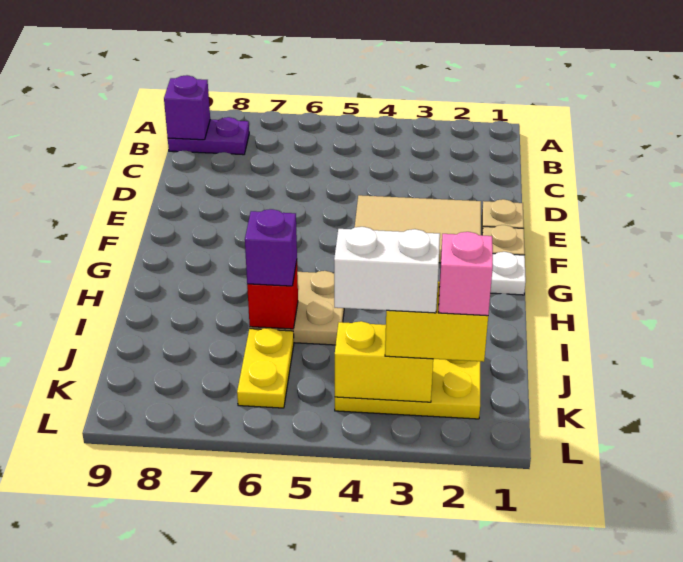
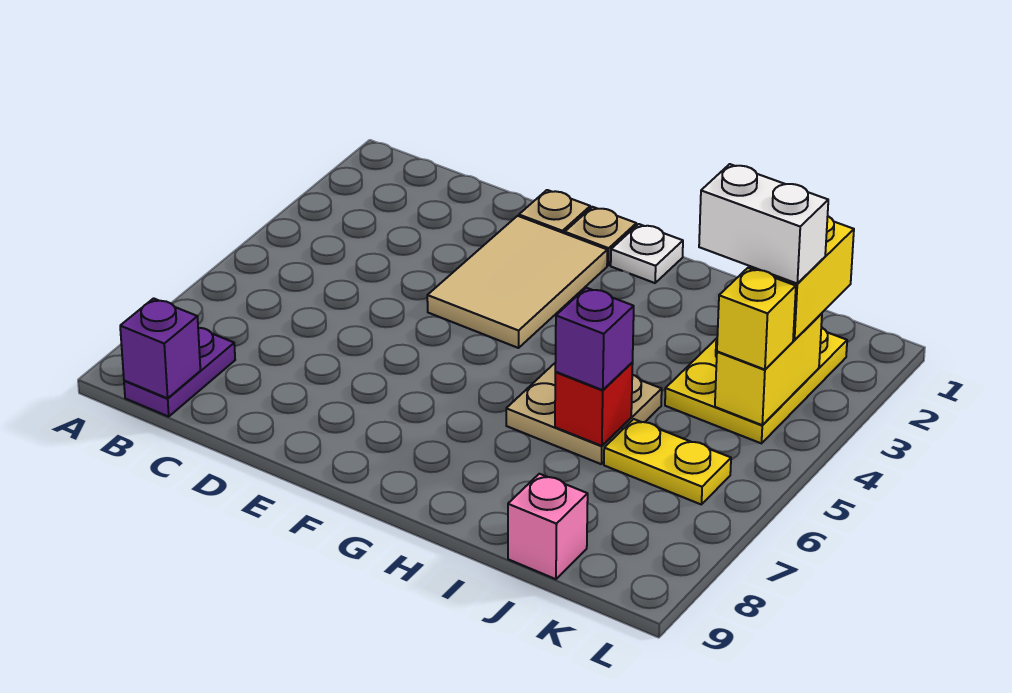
pink brick K2 level 4 -> pink brick J9 level 1
white brick K3:K4 level 4 -> white brick J3:K3 level 4
none -> yellow brick K4 level 3

